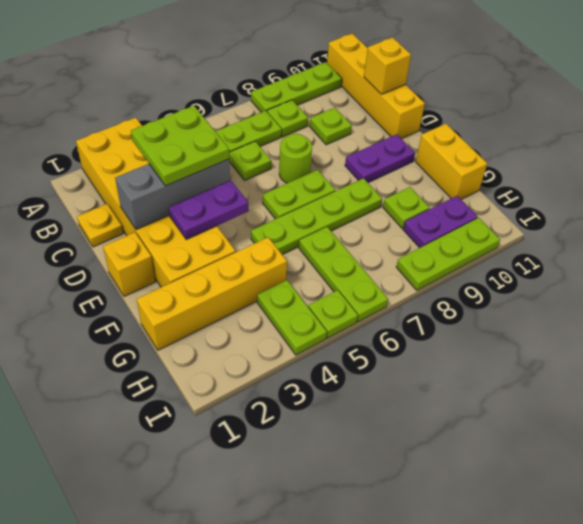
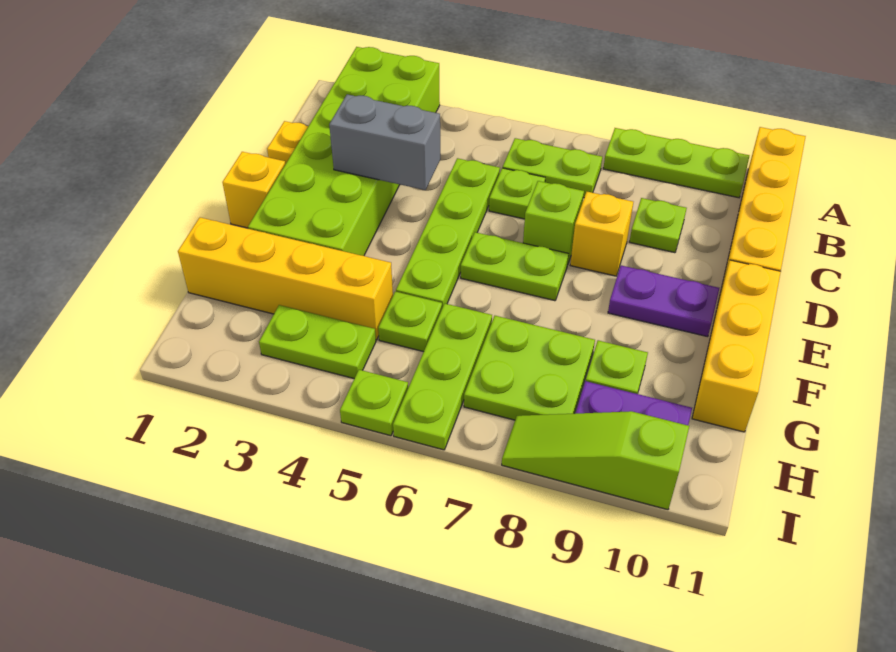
yellow brick A2:F3 level 1 -> lime brick A2:F3 level 1
lime plate B8 level 1 -> lime plate G5 level 1
lime plate C3:D4 level 3 -> lime plate G7:H8 level 1
yellow brick C11 level 2 -> yellow brick D8 level 1
grey brick D2:D4 level 2 -> grey brick D3:D4 level 2
lime round brick D7 level 1 -> lime brick D7 level 1
purple plate E3:E4 level 2 -> none
lime plate F5:F8 level 1 -> lime plate C5:F5 level 1
yellow brick F11:G11 level 1 -> yellow brick E11:G11 level 1
lime plate H4:I4 level 1 -> lime plate H3:H4 level 1
lime plate I8:I10 level 1 -> lime slope I8:I10 level 1 top 10

